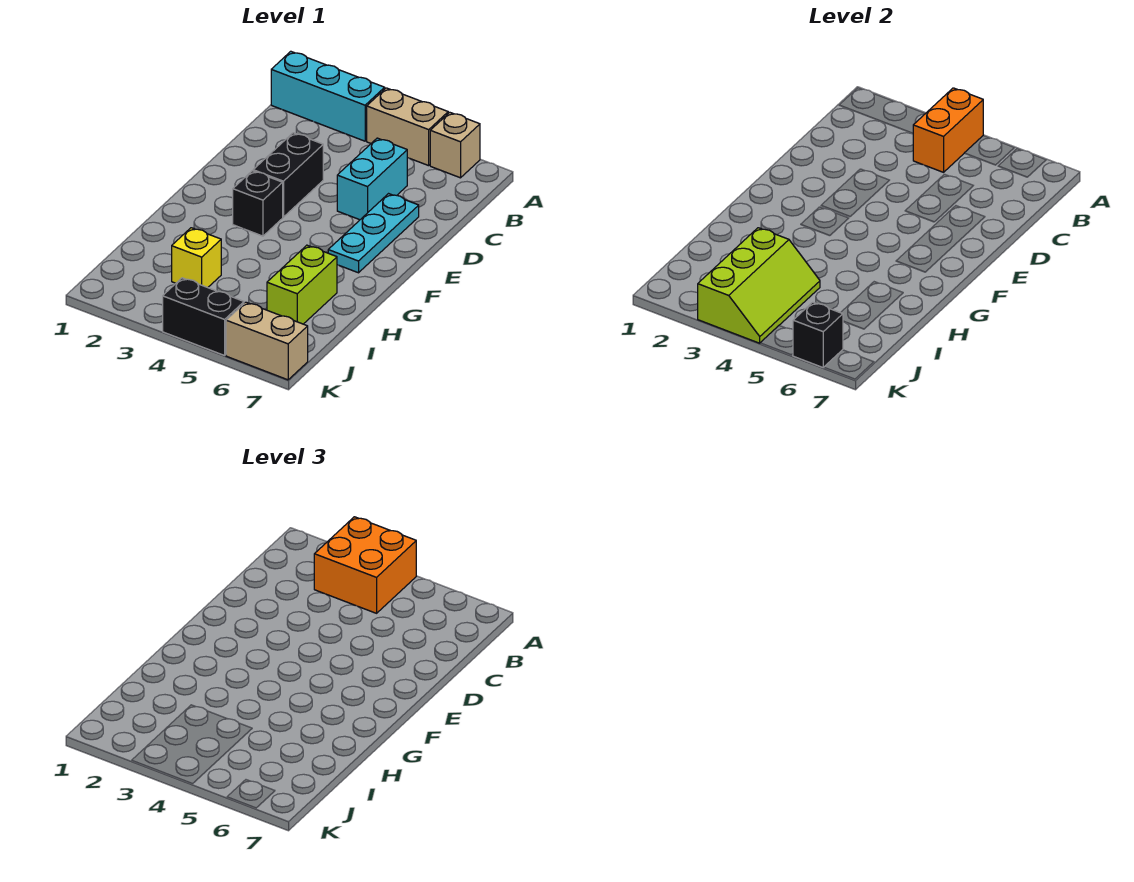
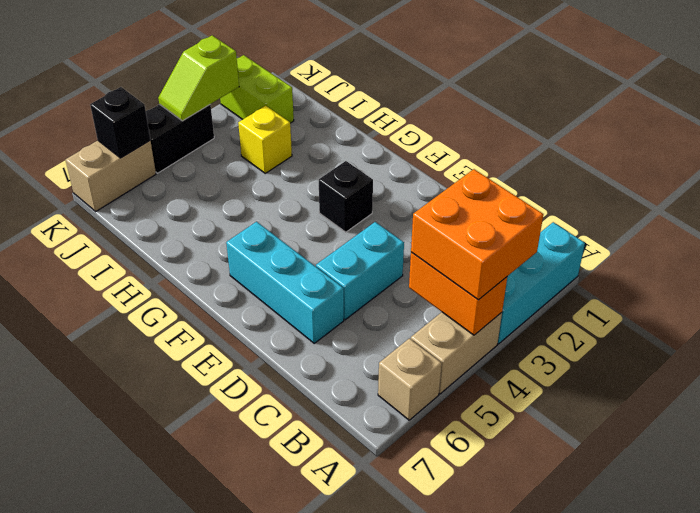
cyan brick C5:D5 level 1 -> cyan brick D4:D5 level 1
black brick D3:E3 level 1 -> none
cyan plate D6:F6 level 1 -> cyan brick D6:F6 level 1
lime brick H6:I6 level 1 -> lime brick J2:K2 level 1
lime slope I3:K4 level 2 top 3 -> lime slope K3:K4 level 2 top 3

